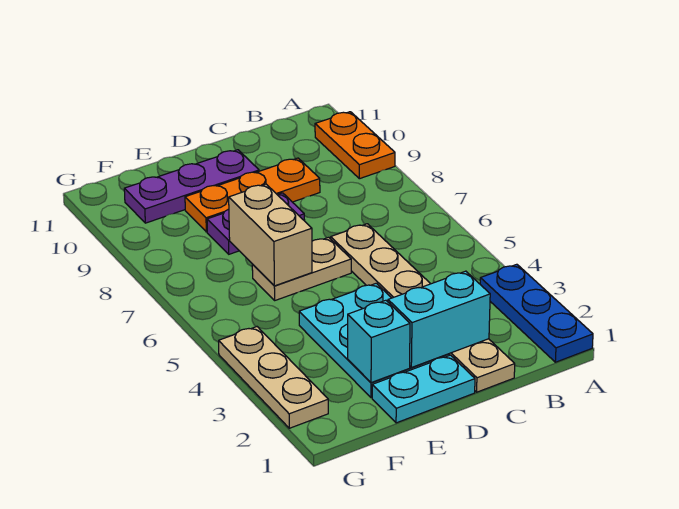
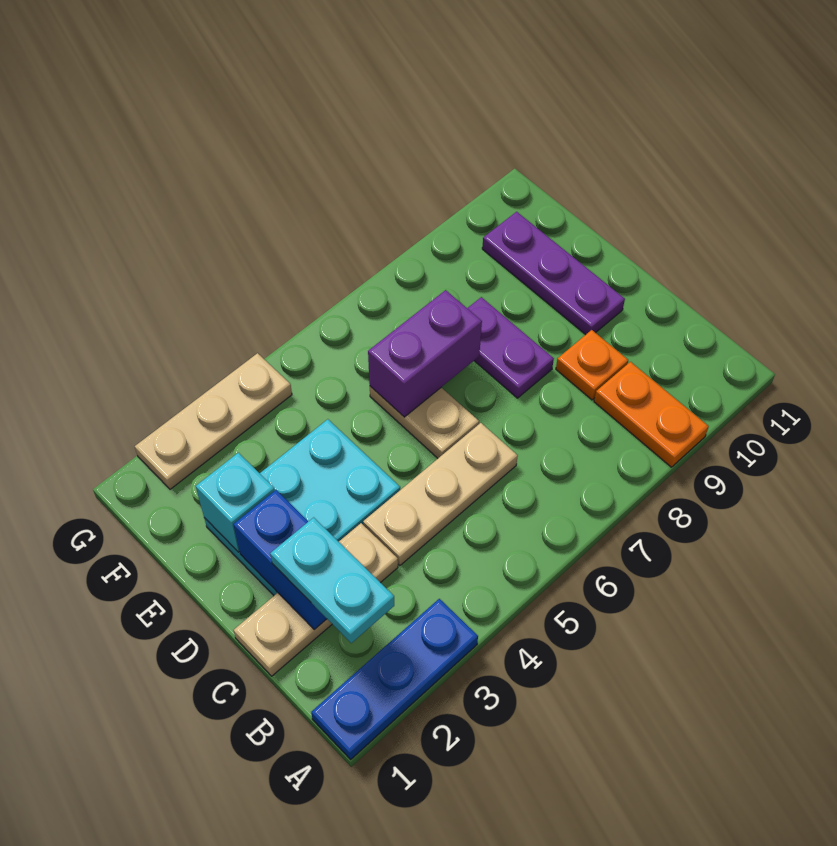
orange plate A9:A10 level 1 -> orange plate A9:B9 level 1
cyan brick C2:D2 level 2 -> blue brick C2:D2 level 2
orange plate C9:E9 level 1 -> orange plate C9 level 1
cyan plate D1:E1 level 1 -> cyan plate B2:C2 level 3
tan brick E6:E7 level 2 -> purple brick E6:E7 level 2

